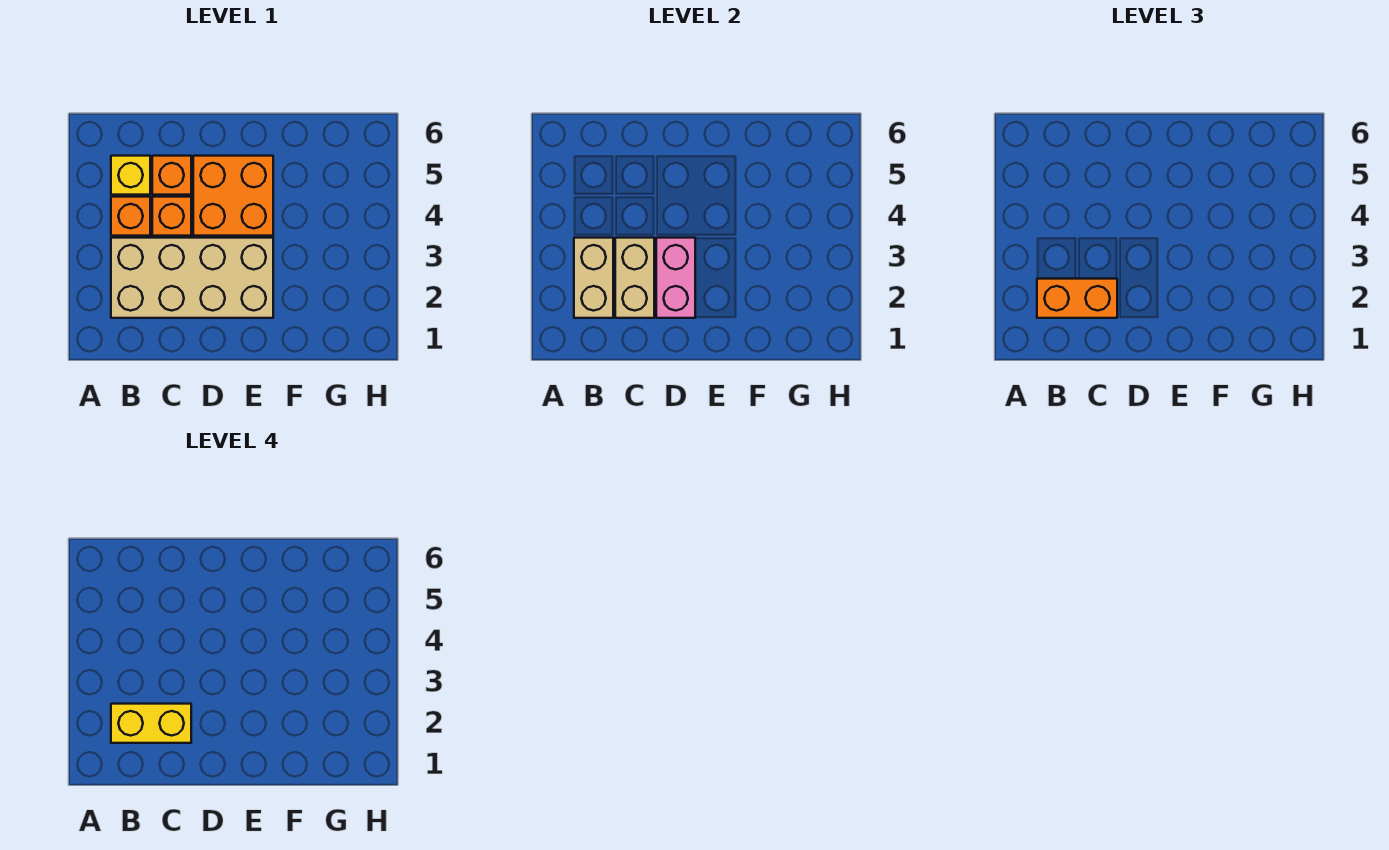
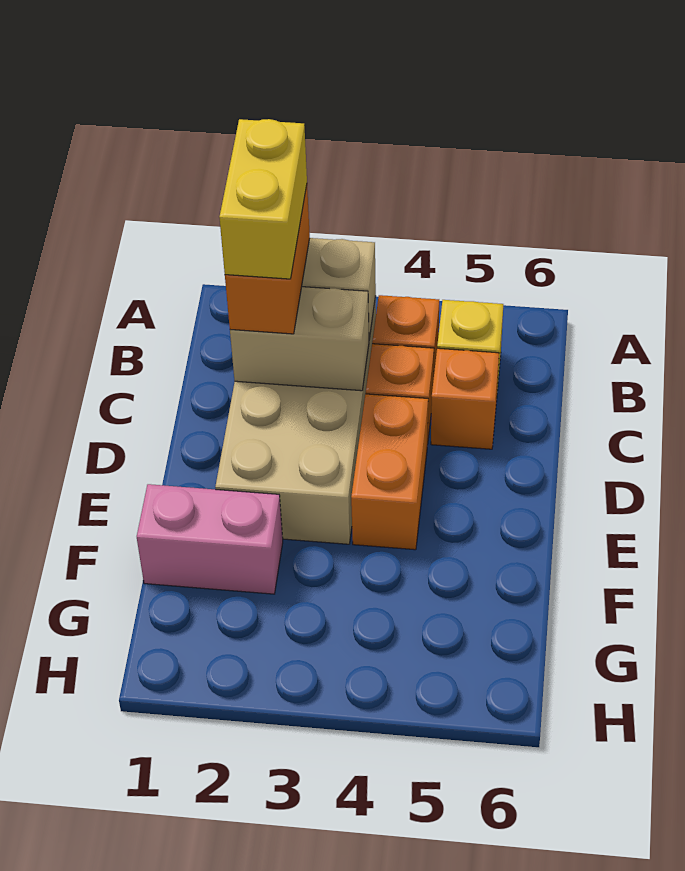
pink brick D2:D3 level 2 -> pink brick F1:F2 level 1
orange brick D4:E5 level 1 -> orange brick D4:E4 level 1

